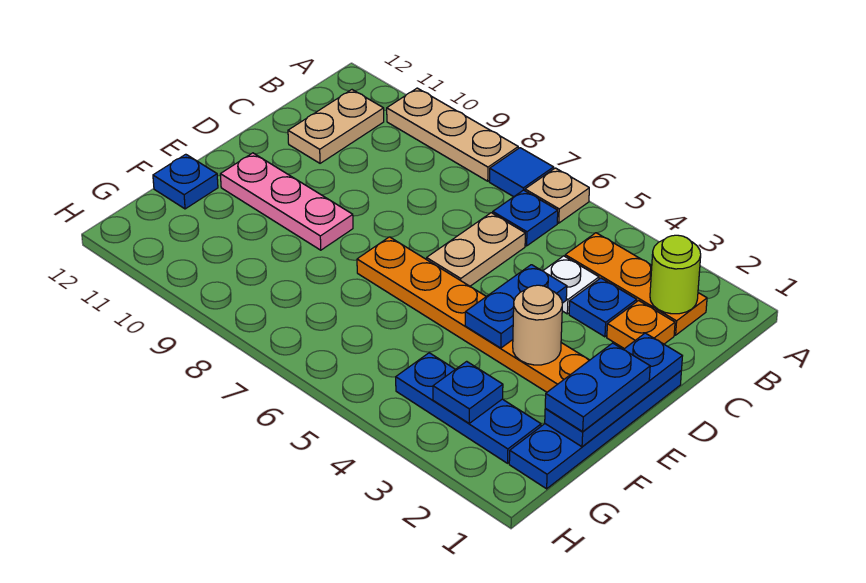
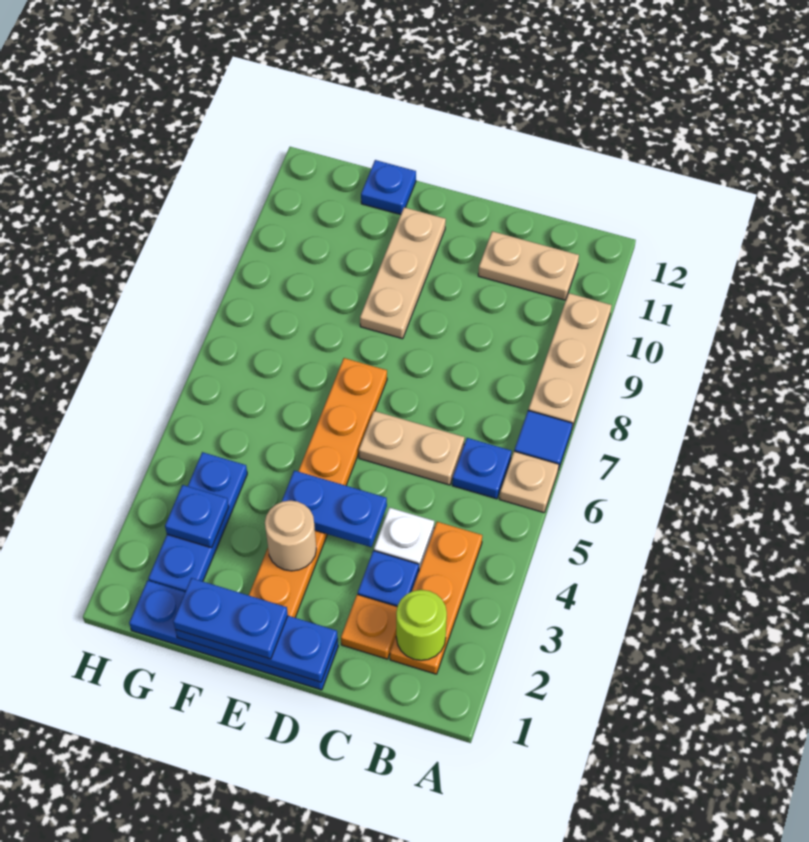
pink plate E9:E11 level 1 -> tan plate E9:E11 level 1

